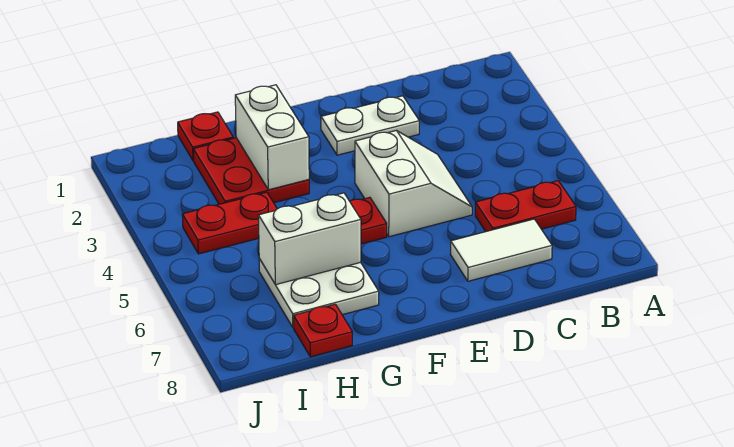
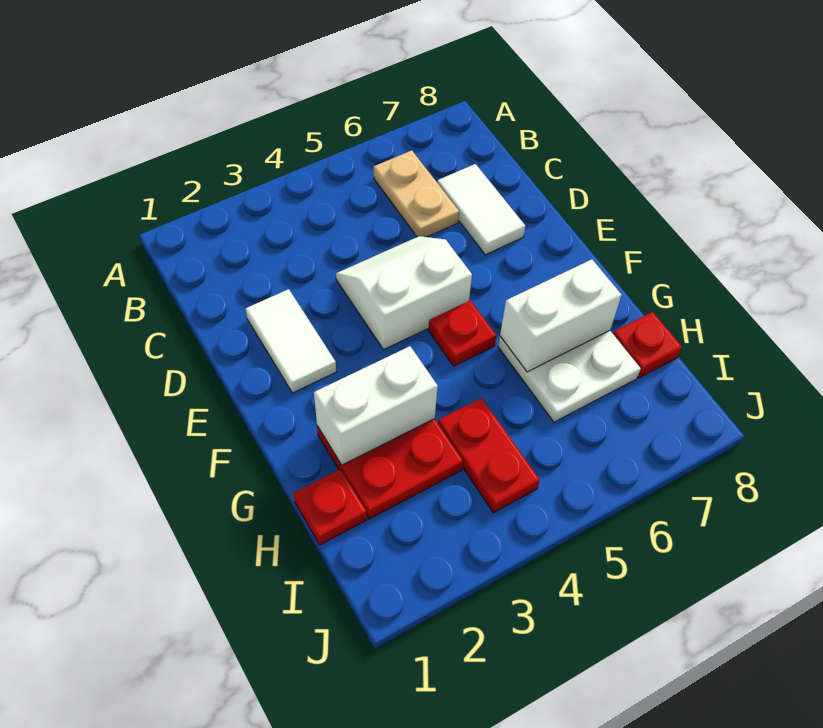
red plate B6:C6 level 1 -> tan plate B6:C6 level 1
white plate D2:E2 level 1 -> white tile D2:E2 level 1
white brick G6:H6 level 2 -> white brick G6:G7 level 2

